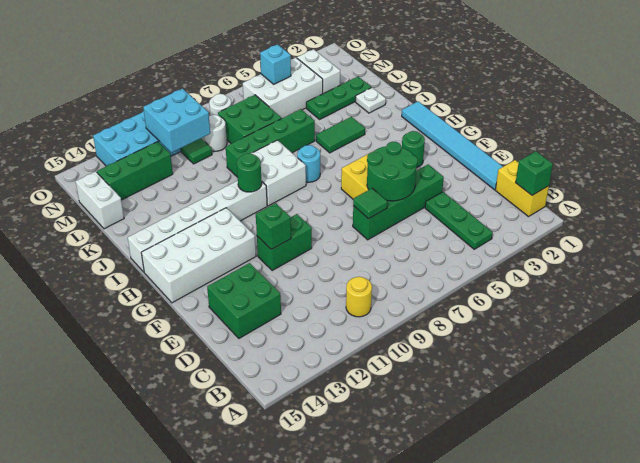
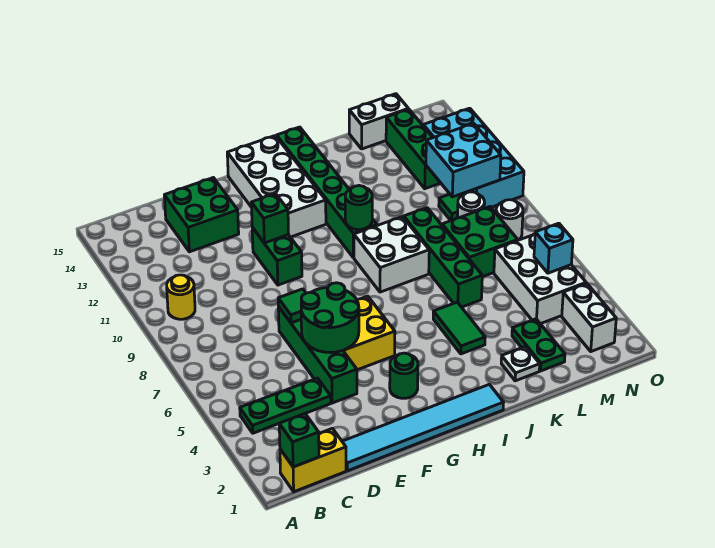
cyan round brick I7 level 1 -> none
white brick I10:I15 level 1 -> green brick I10:I15 level 1
green plate L2:L4 level 1 -> green plate L2:L3 level 1
white brick M3:N3 level 1 -> white brick N2:N3 level 1

